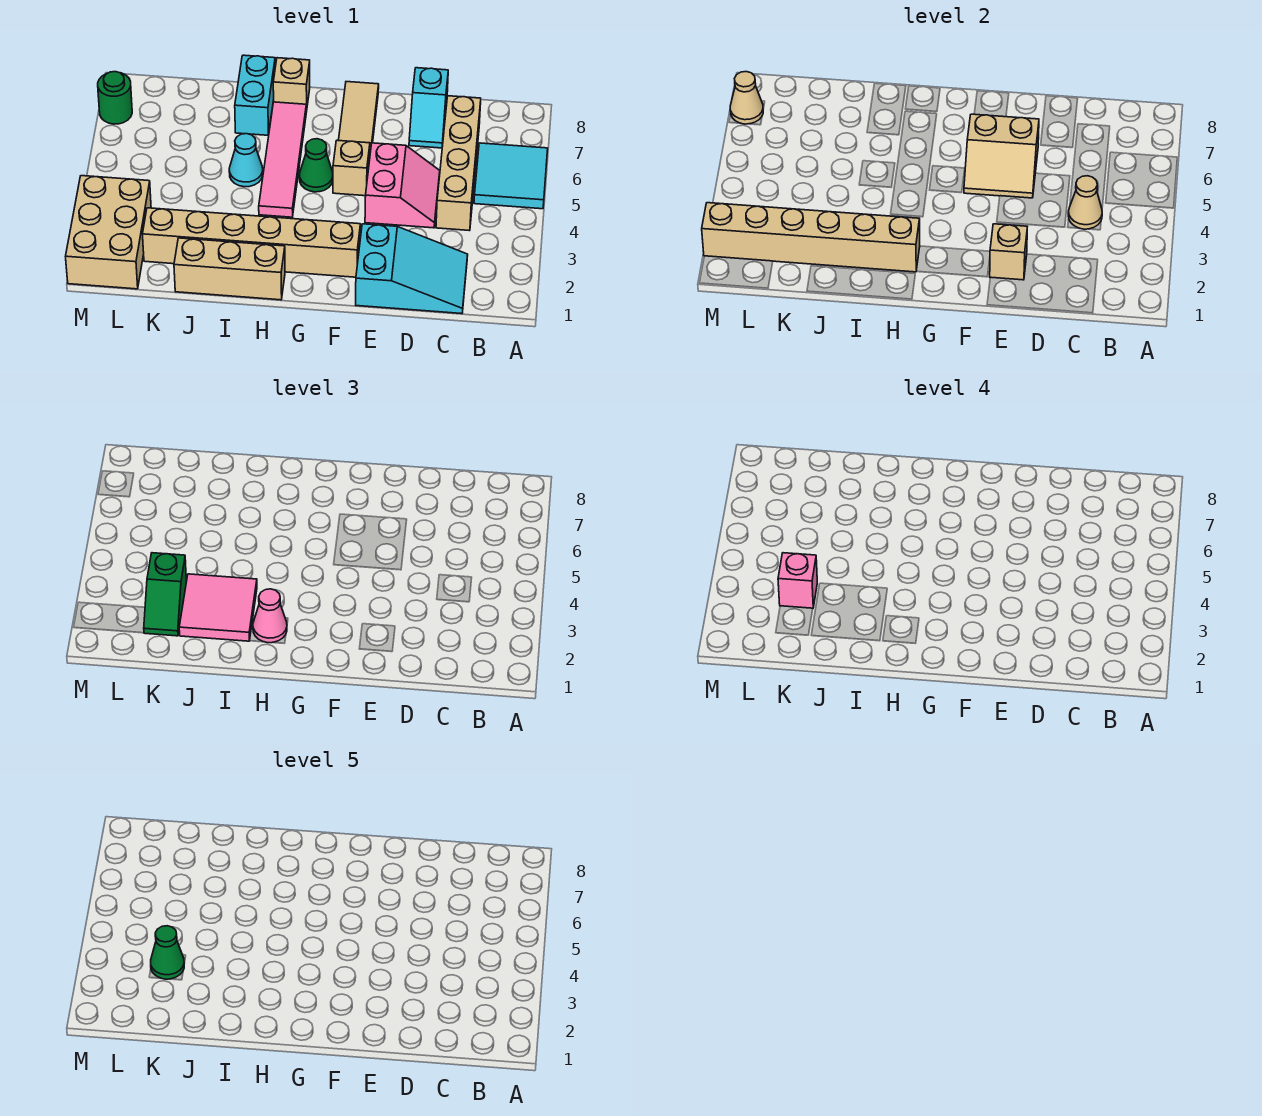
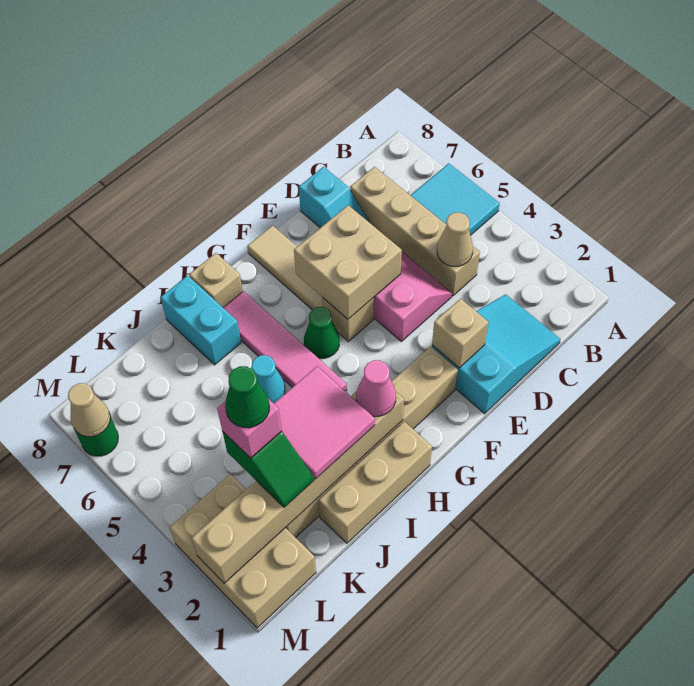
tan slope E5:F6 level 2 top 6 -> tan brick E5:F6 level 2

